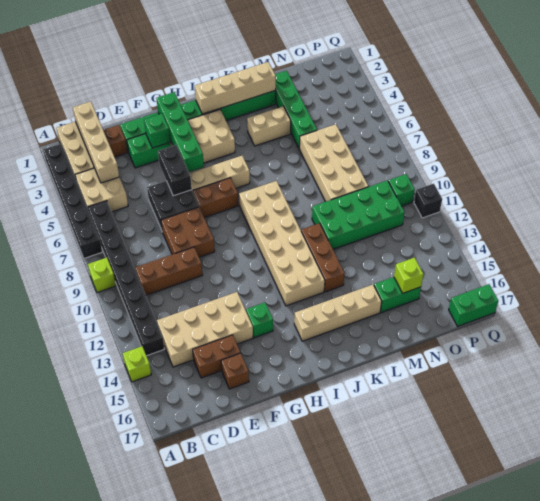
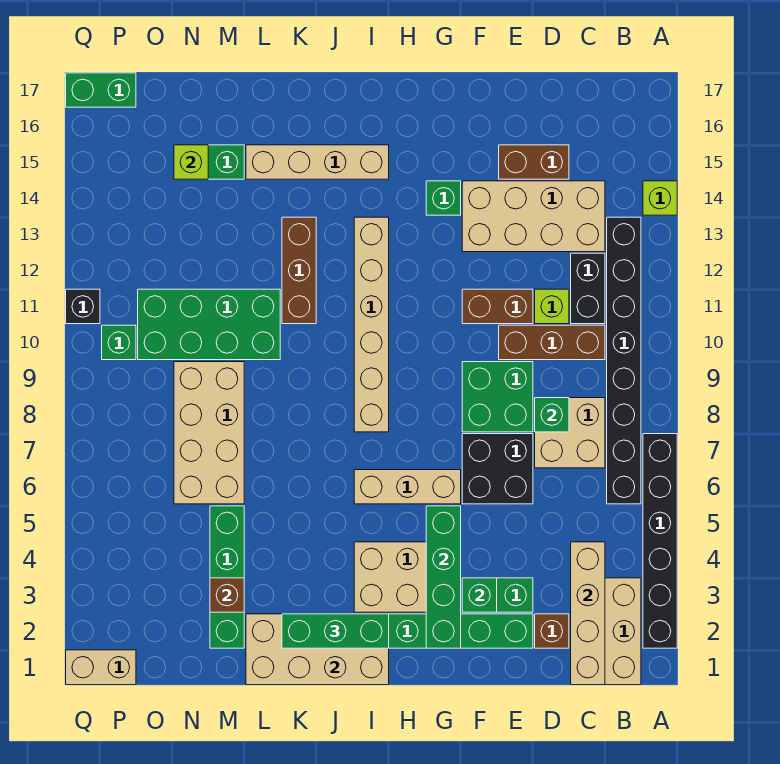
lime brick A9 level 1 -> lime brick D11 level 1
tan brick B4:C5 level 1 -> tan brick C7:D8 level 1
none -> green brick D8 level 2
brown brick E8:F9 level 1 -> green brick E8:F9 level 1
brown brick E16 level 1 -> brown brick M3 level 2
black brick F5:F6 level 2 -> black brick C11:C12 level 1
brown brick G7:H7 level 1 -> brown brick E11:F11 level 1
tan brick I2:L2 level 2 -> tan brick I1:L2 level 2
none -> green brick I2:K2 level 3
tan brick I8:J13 level 1 -> tan brick I8:I13 level 1
tan brick K4:L4 level 1 -> tan brick P1:Q1 level 1

